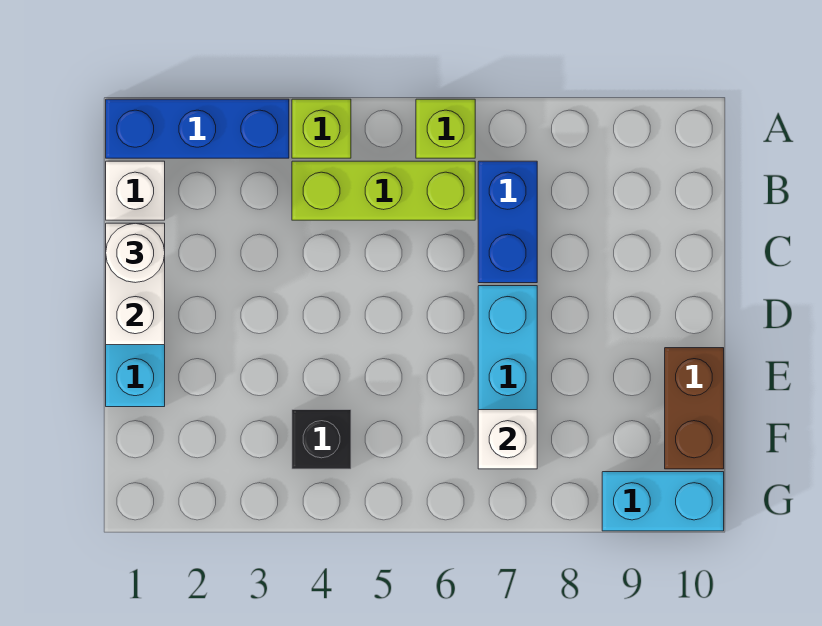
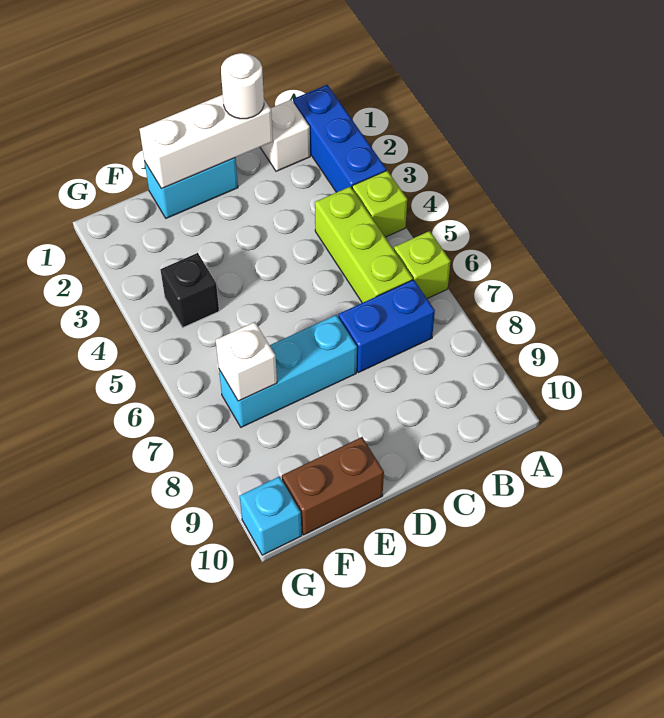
white brick C1:D1 level 2 -> white brick C1:E1 level 2
cyan brick G9:G10 level 1 -> cyan brick G10 level 1

